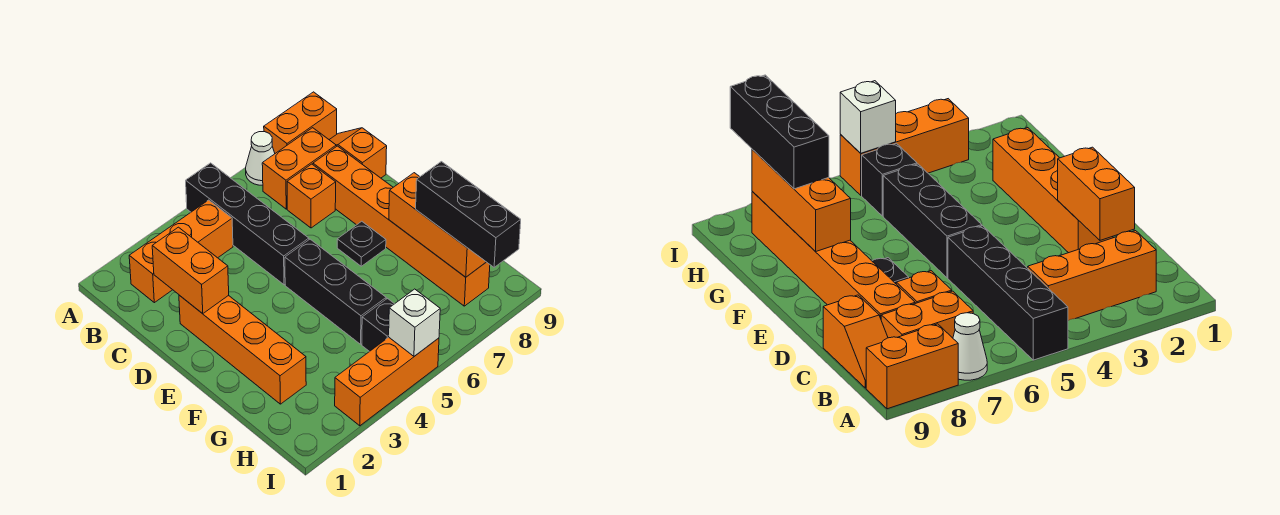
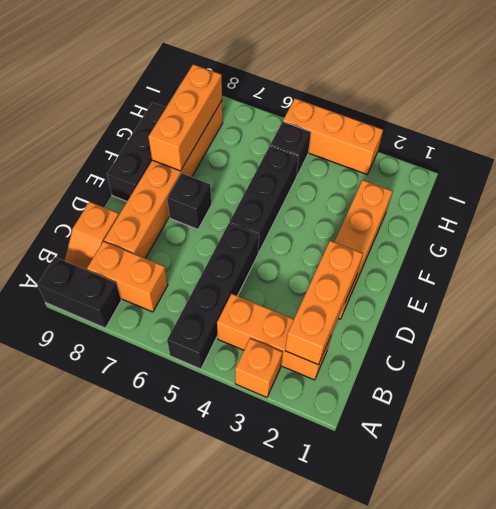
white cone A7 level 1 -> none
orange brick A8:A9 level 1 -> black brick A8:A9 level 1
orange brick C2:D2 level 2 -> orange brick B2:D2 level 2
orange brick C7 level 1 -> orange brick A3 level 1
black plate E7 level 1 -> black brick E7 level 1
black brick G8:I8 level 3 -> black brick E9:G9 level 1
white brick I5 level 2 -> none

